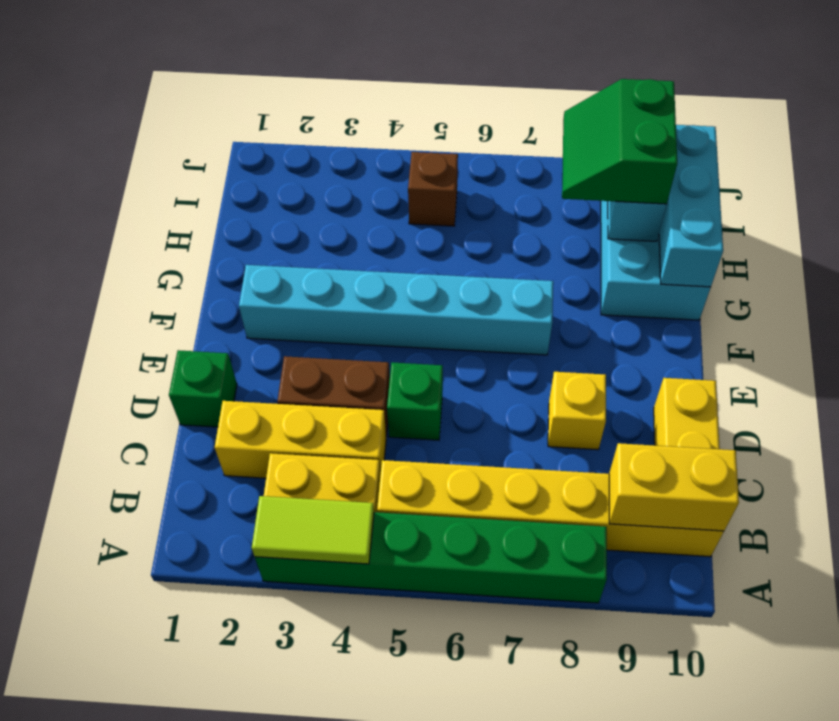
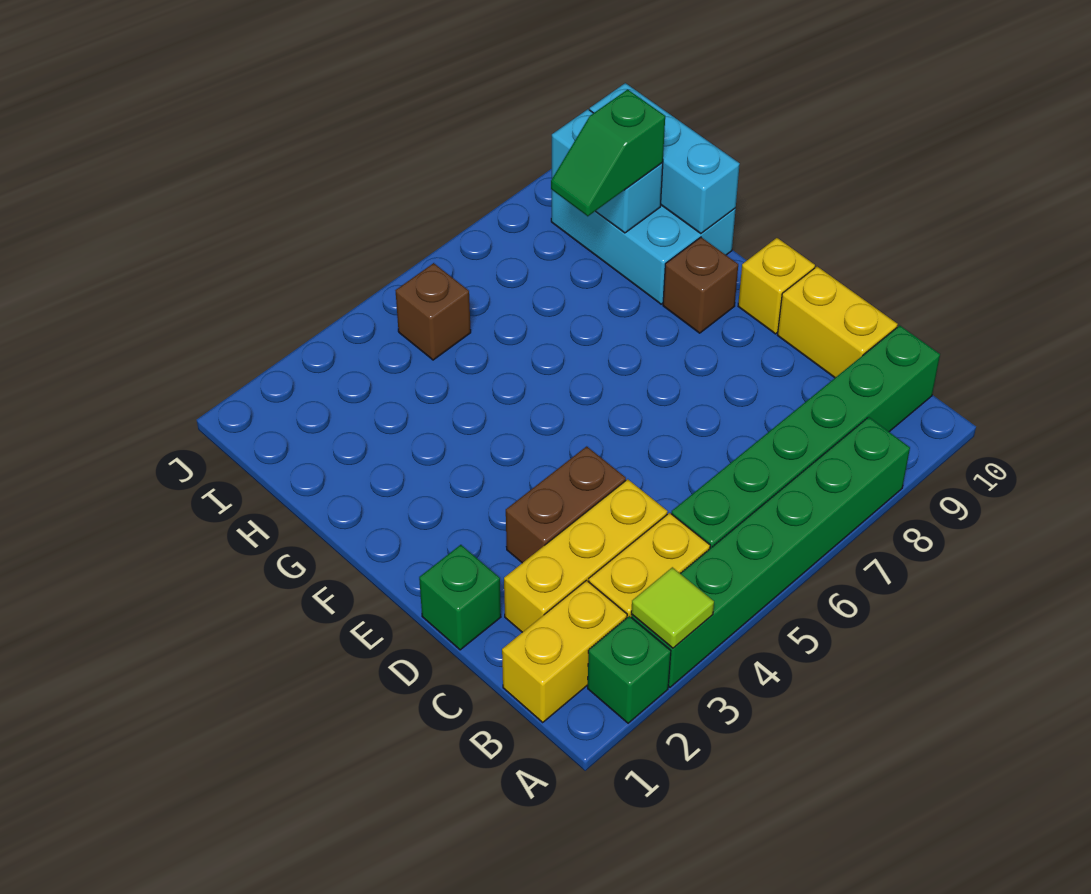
lime tile A3:A4 level 2 -> lime tile A3 level 2
yellow brick B5:B10 level 1 -> green brick B5:B10 level 1
yellow brick B9:B10 level 2 -> yellow brick B1:B2 level 1
green brick D5 level 1 -> green brick A2 level 1
yellow brick D8 level 1 -> yellow brick E10 level 1
cyan brick F2:F7 level 1 -> none
none -> brown brick F9 level 1
green slope H8:I9 level 3 top 9 -> green slope H8:H9 level 3 top 9

